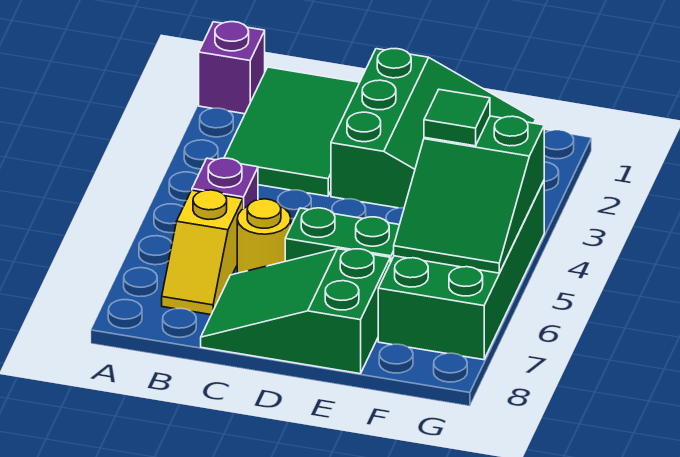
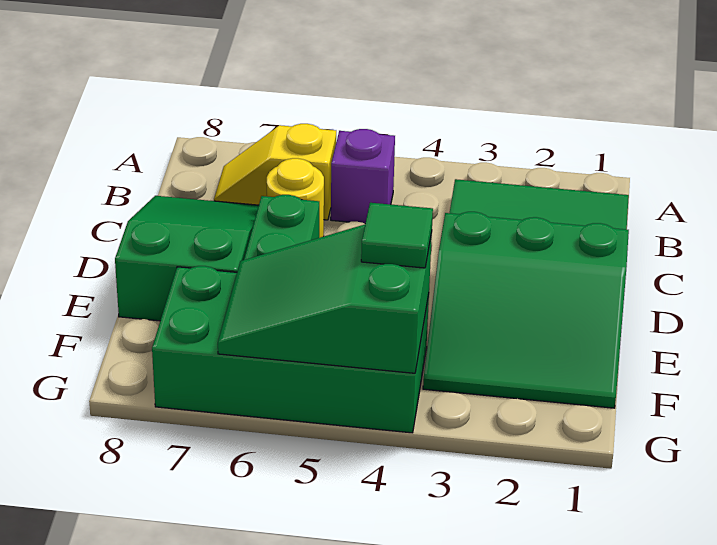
purple brick A1 level 1 -> none

